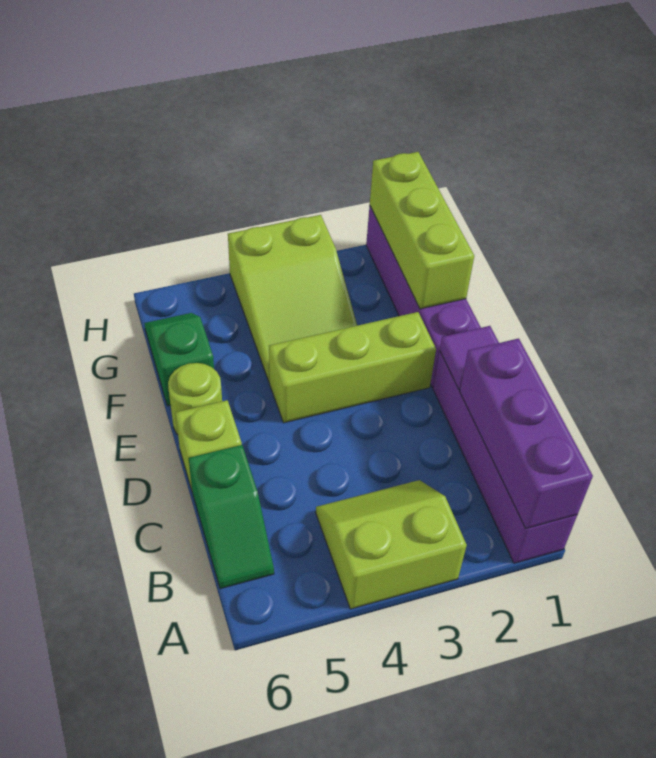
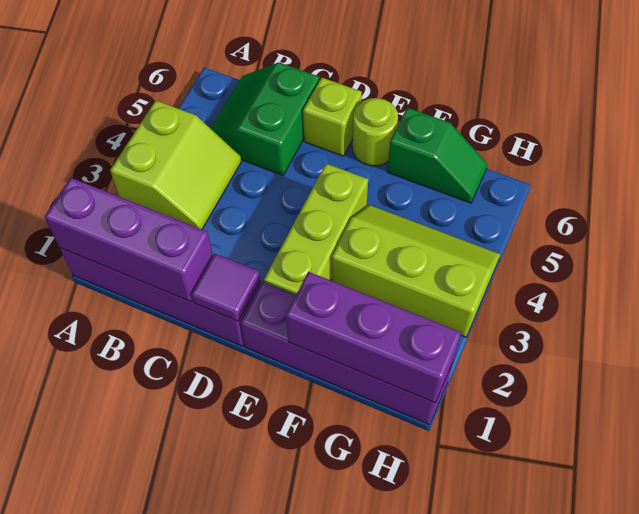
green slope B6:C6 level 1 top C -> green slope B5:C6 level 1 top C
lime brick F1:H1 level 2 -> purple brick F1:H1 level 2
lime slope F3:H4 level 1 top H -> lime slope F3:H4 level 1 top 3

